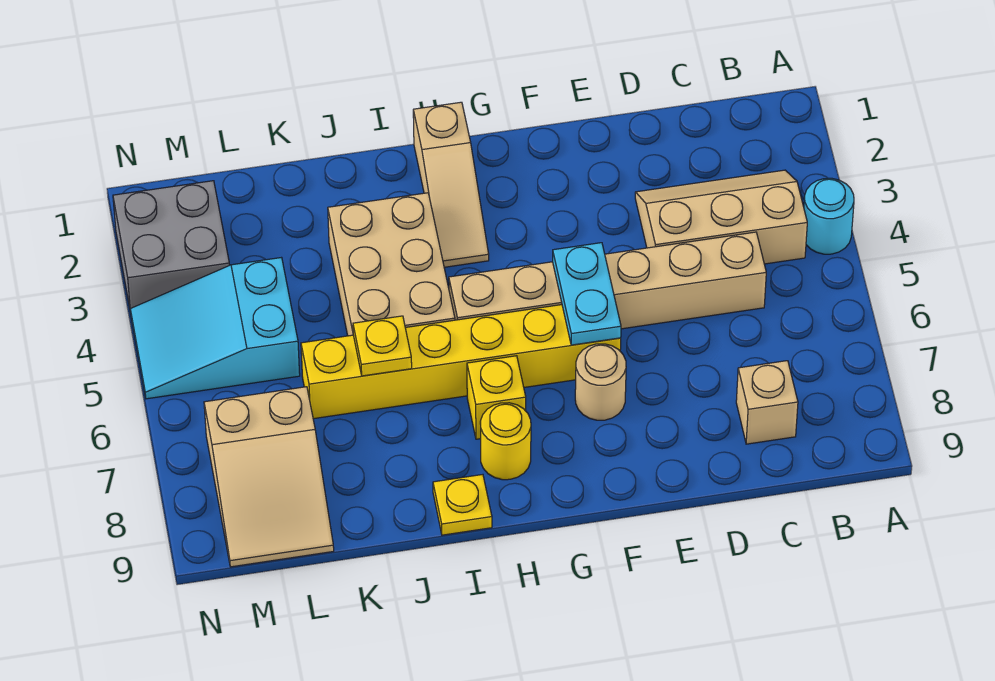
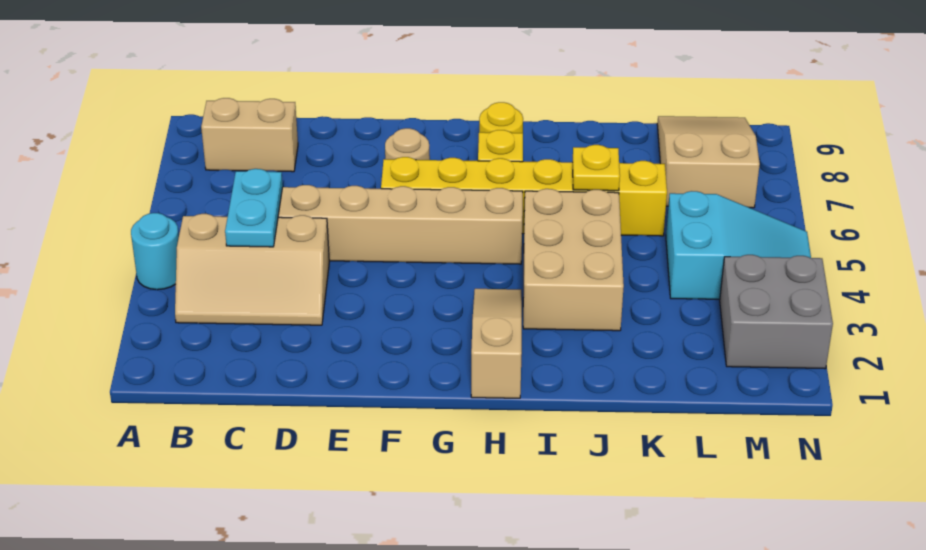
tan brick C8 level 1 -> tan brick B8:C8 level 1
cyan plate F5:F6 level 2 -> cyan plate C4:C5 level 2
yellow plate I9 level 1 -> none

